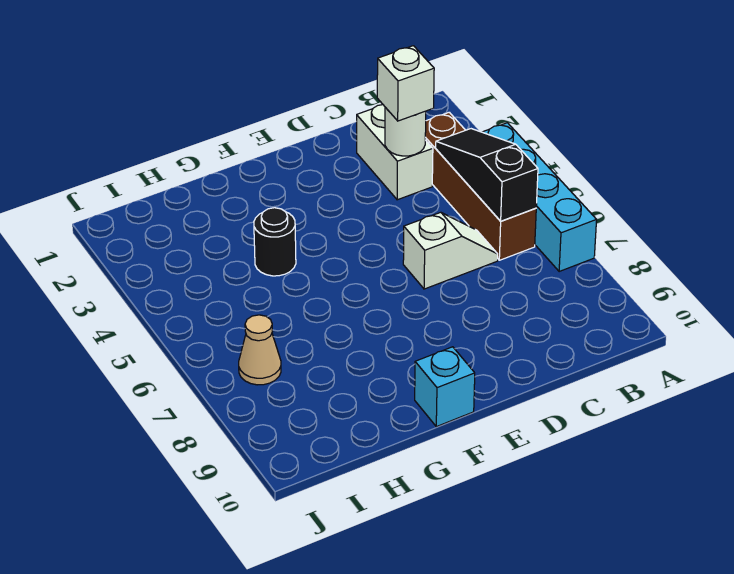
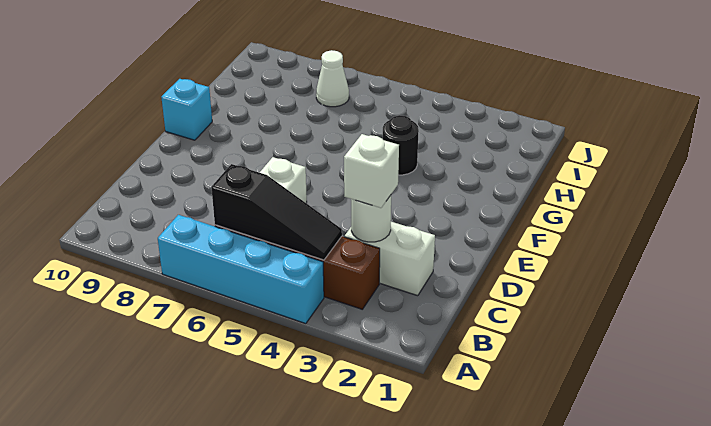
tan cone I7 level 1 -> white cone I7 level 1

